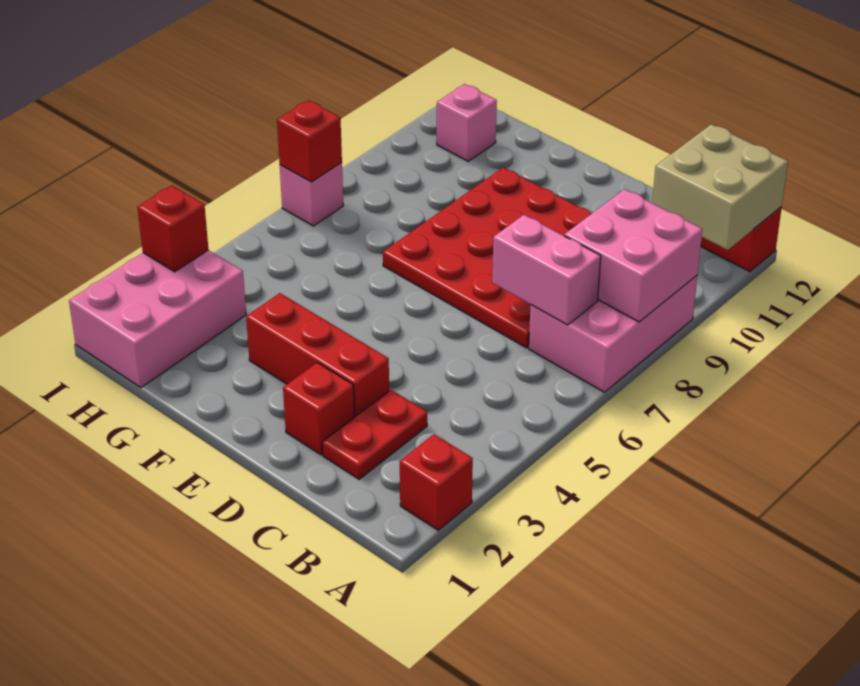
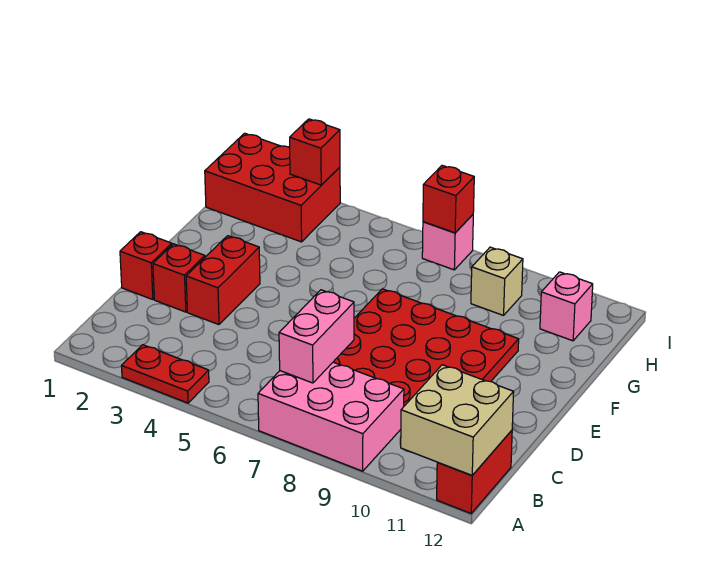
red brick A2 level 1 -> red brick D1 level 1
pink brick A8:B9 level 2 -> none
red plate C2:C3 level 1 -> red plate A3:A4 level 1
red brick D3:F3 level 1 -> red brick D3:E3 level 1
pink brick H1:I3 level 1 -> red brick H1:I3 level 1
none -> tan brick H9 level 1

